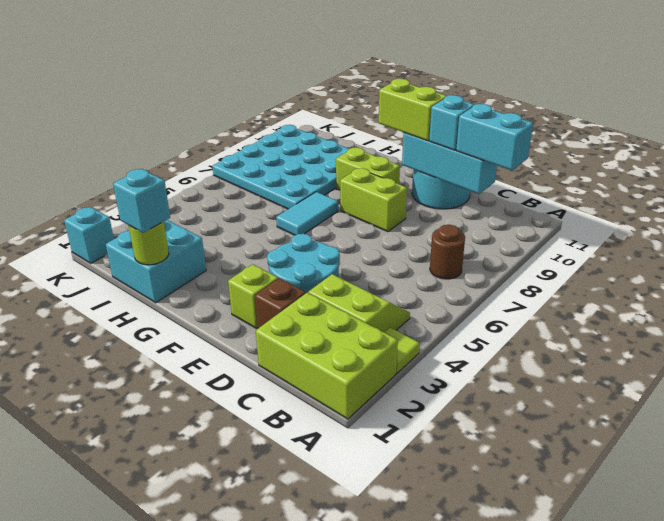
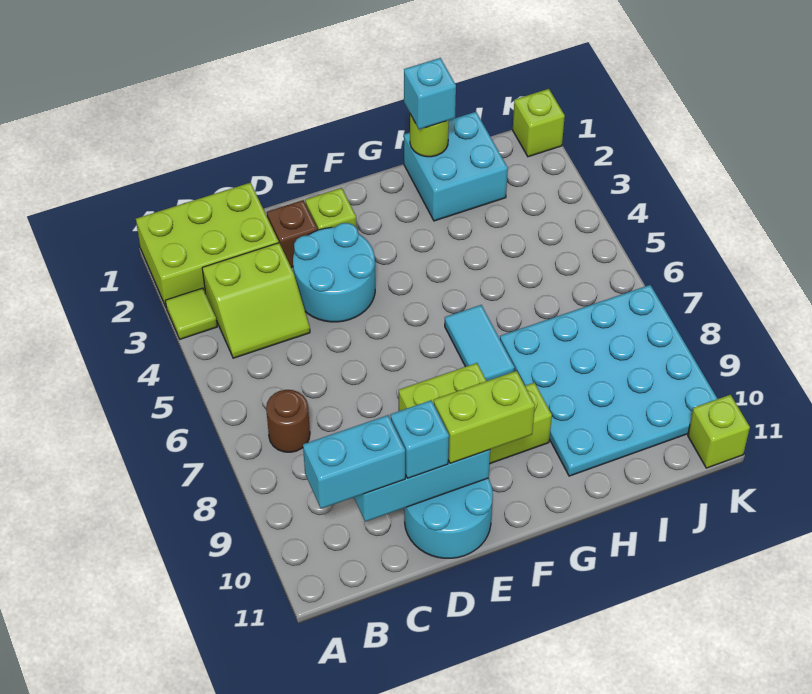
cyan brick K1 level 1 -> lime brick K1 level 1
none -> lime brick K11 level 1

